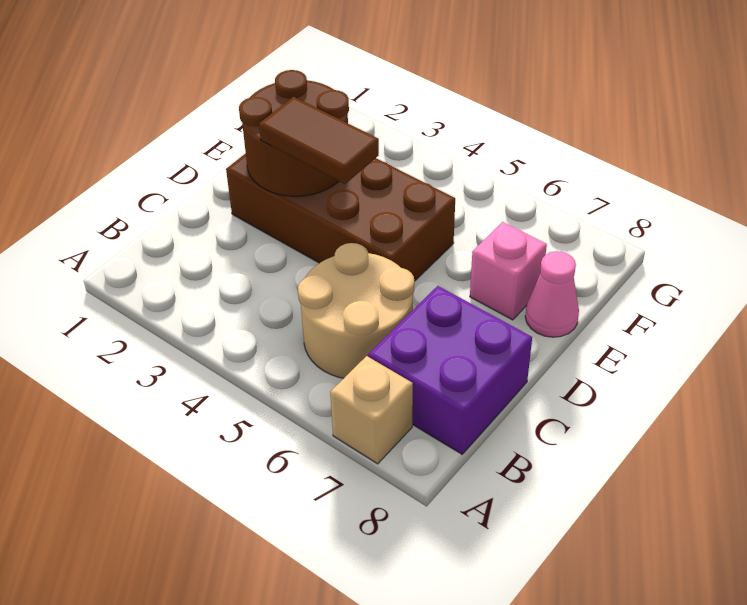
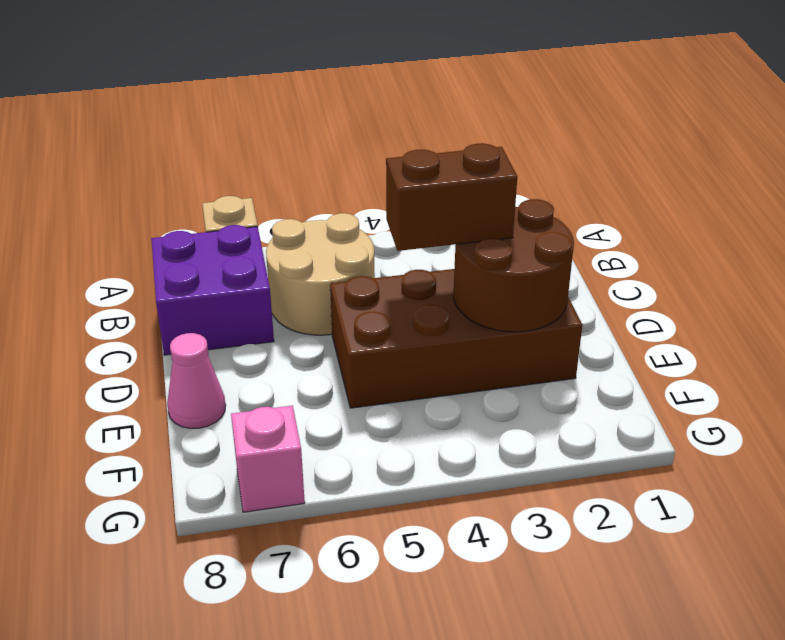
brown tile D3:D4 level 3 -> brown brick D3:D4 level 3
pink brick E7 level 1 -> pink brick G7 level 1

